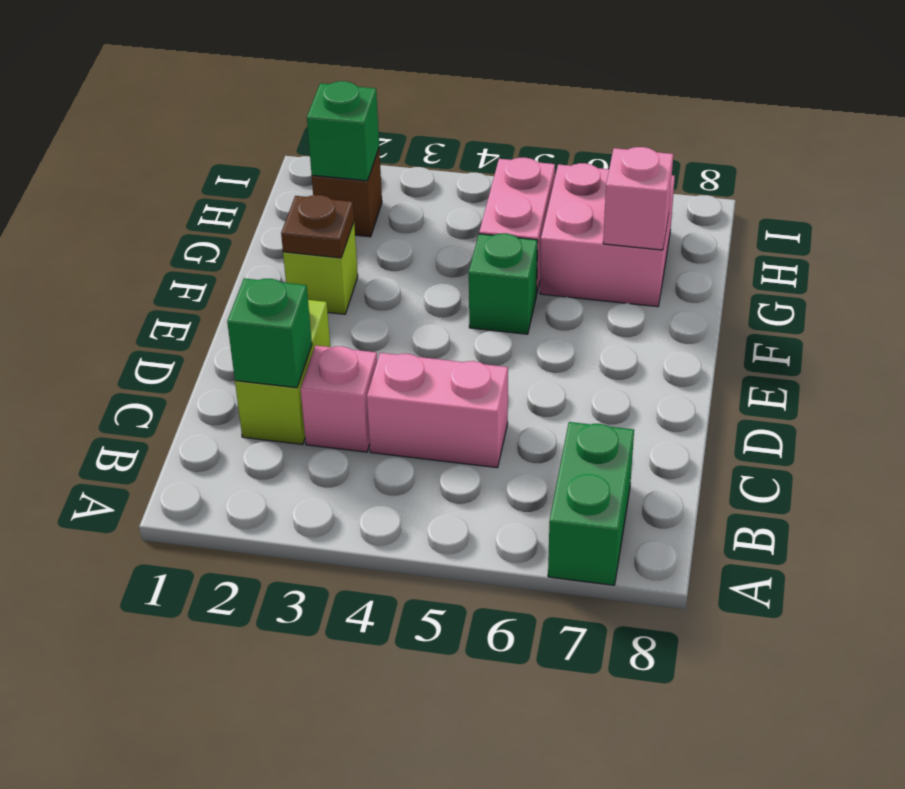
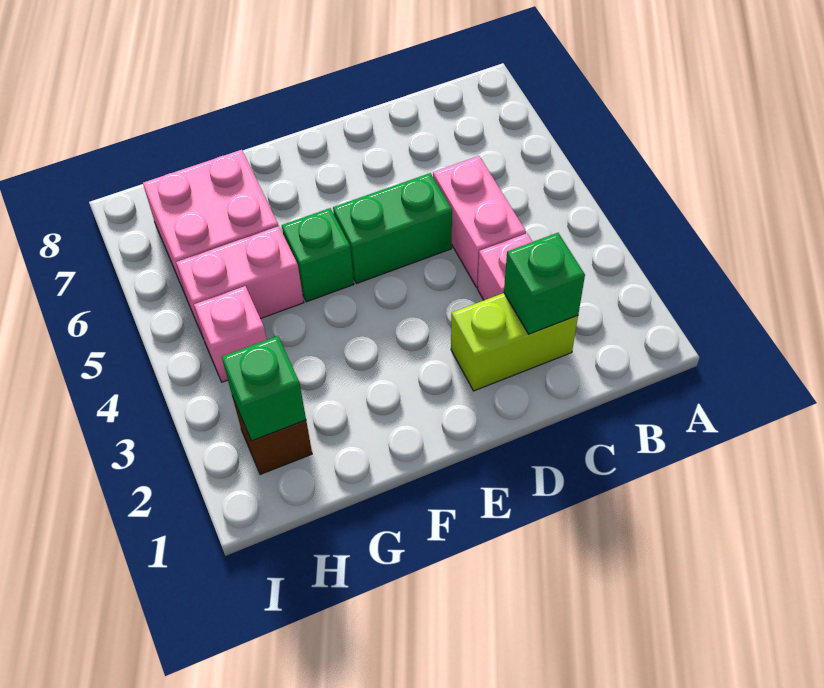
green brick A7:B7 level 1 -> green brick D5:E5 level 1
lime brick F2 level 1 -> none
brown plate F2 level 2 -> none
pink brick G7 level 2 -> pink brick H4 level 1

